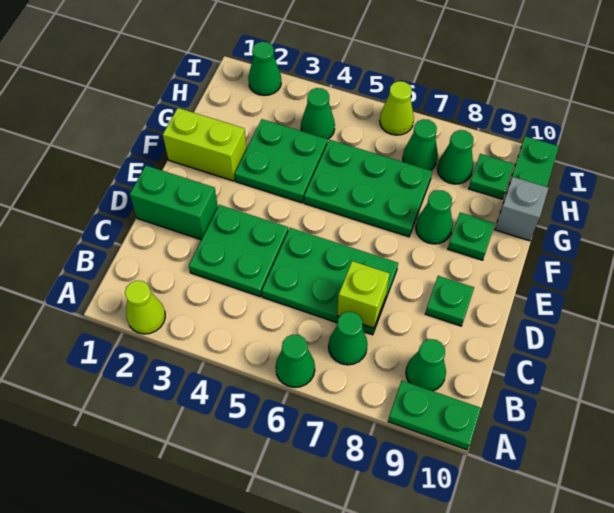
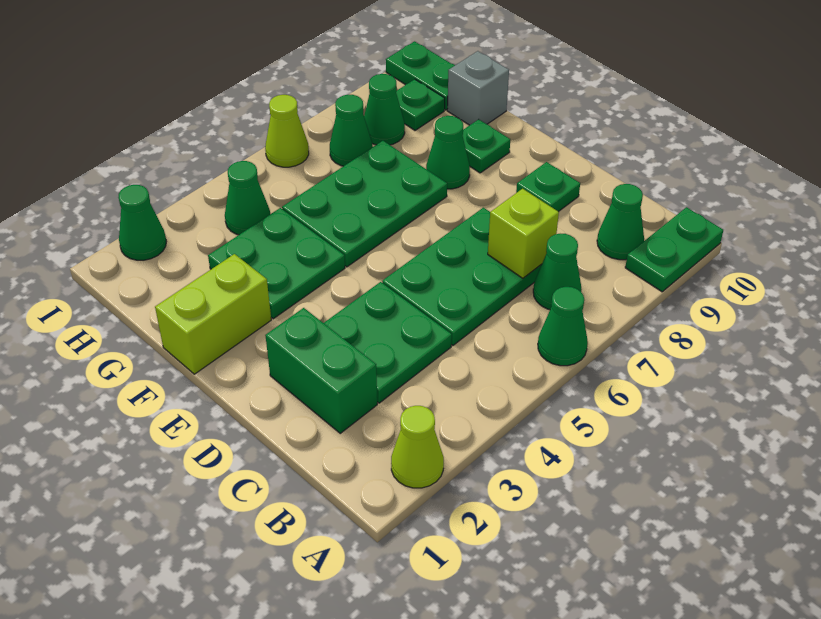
green brick D1:D2 level 1 -> green brick C2:D2 level 1

